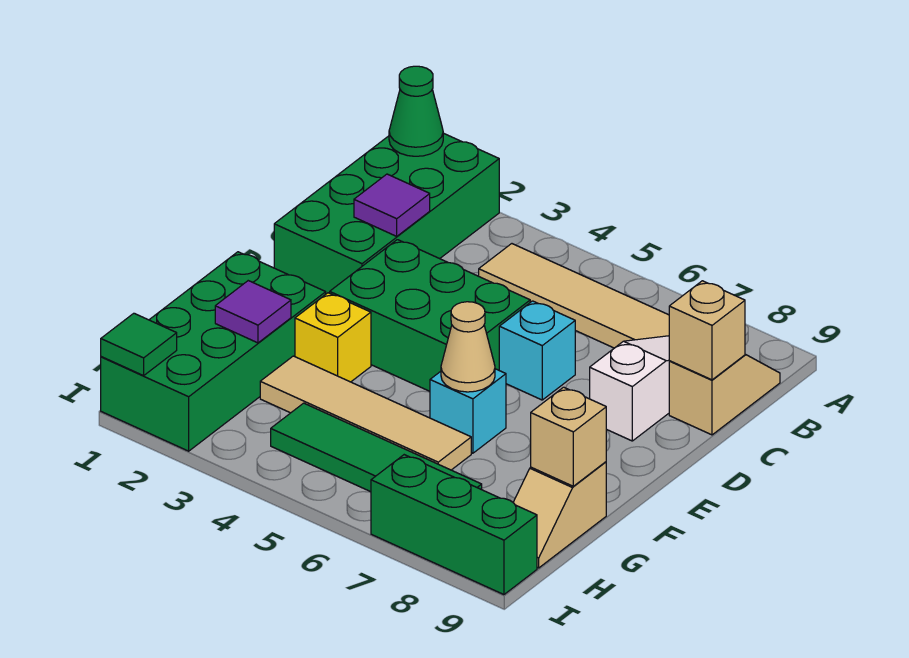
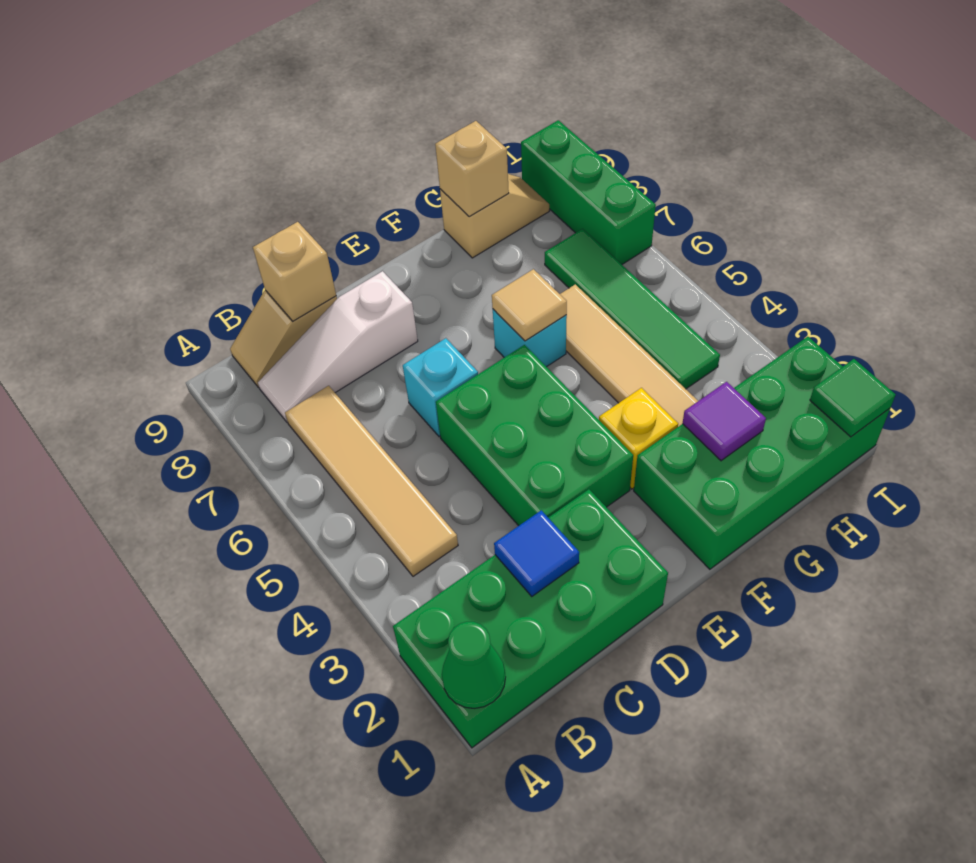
purple tile C2 level 2 -> blue tile C2 level 2
tan cone F6 level 2 -> tan tile F6 level 2

